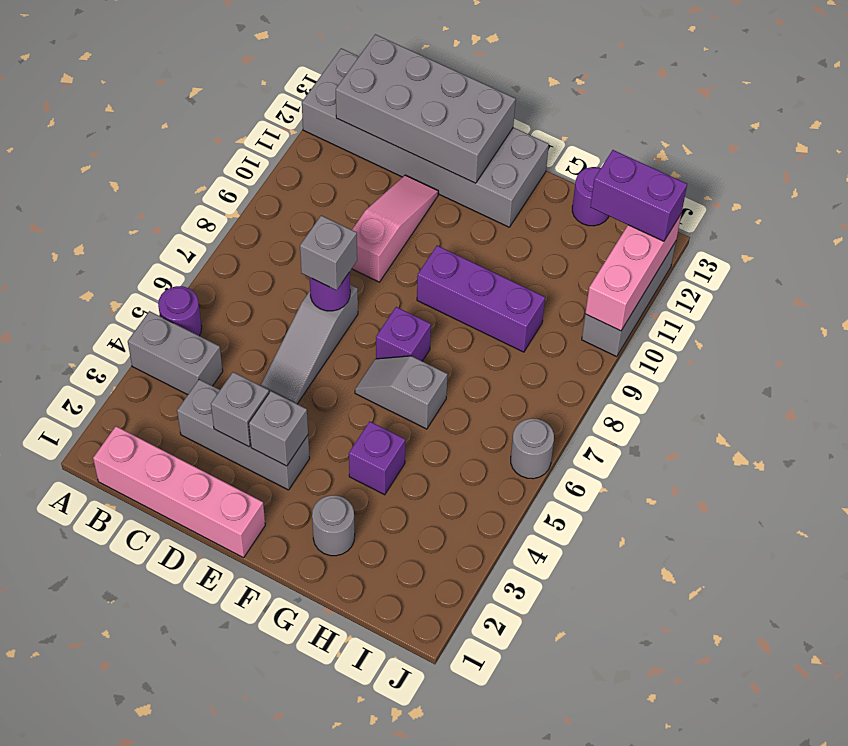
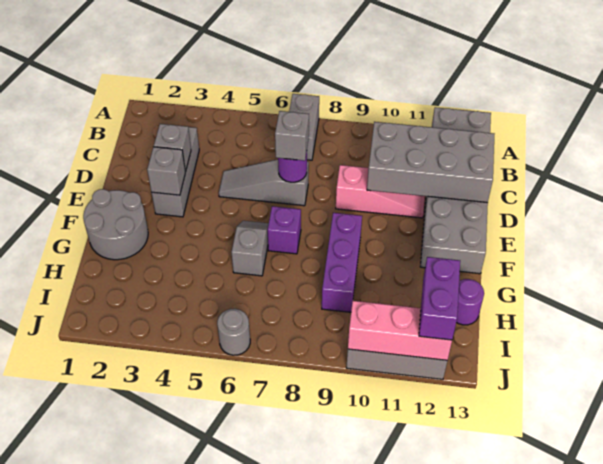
grey brick A4:B4 level 1 -> grey brick A7:B7 level 1
purple round brick A5 level 1 -> none
pink brick B1:E1 level 1 -> none
grey brick B12:E13 level 2 -> grey brick C10:D13 level 2
grey round brick G2 level 1 -> grey round brick F1:G2 level 1
purple brick G4 level 1 -> none

